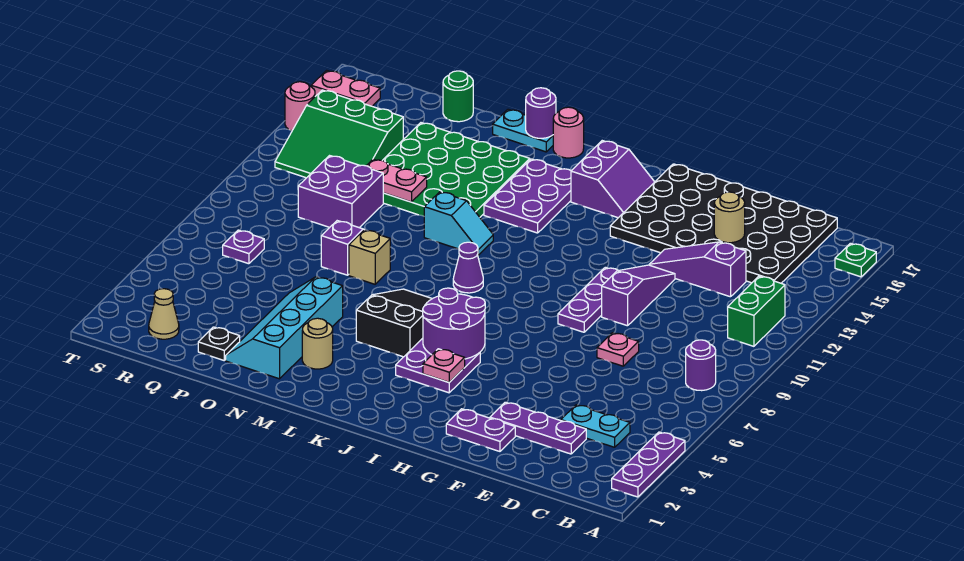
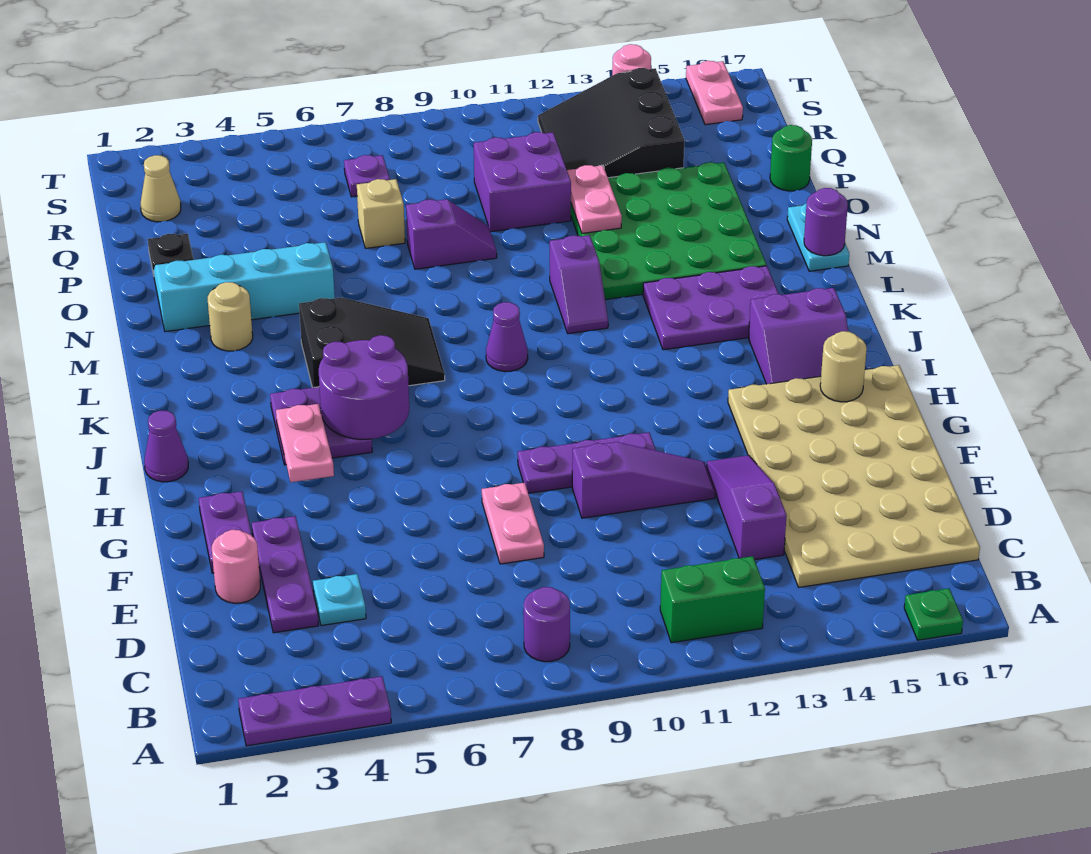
cyan plate C4:D4 level 1 -> cyan plate D4 level 1
black plate C14:H17 level 1 -> tan plate C14:H17 level 1
pink plate E8 level 1 -> pink plate E8:F8 level 1
tan round brick E15 level 2 -> tan round brick H16 level 2
none -> purple cone I1 level 1
pink plate I4 level 2 -> pink plate H4:I4 level 2
cyan slope L11:M11 level 1 top M -> purple slope L11:M11 level 1 top M
pink round brick L17 level 1 -> pink round brick E2 level 1
tan brick N8 level 1 -> tan brick P7 level 1
green slope Q12:S14 level 1 top 14 -> black slope Q12:S14 level 1 top 14

